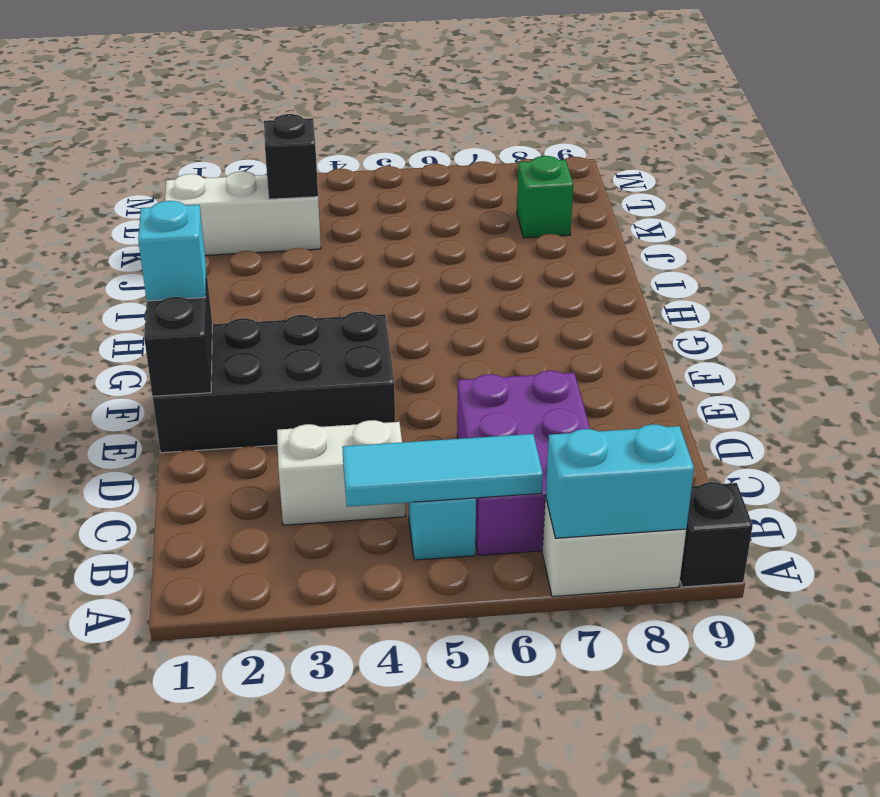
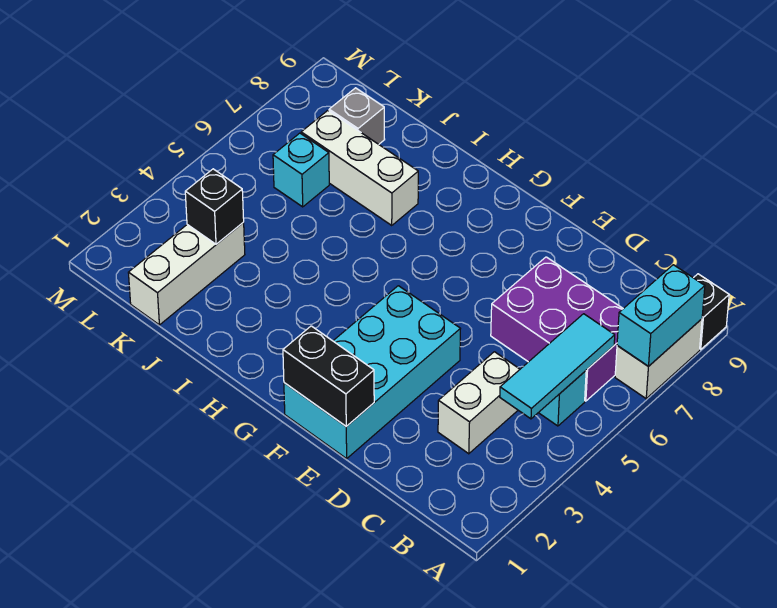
black brick E1:F4 level 1 -> cyan brick E1:F4 level 1
cyan brick F1 level 3 -> cyan brick K6 level 1
none -> white brick I7:K7 level 1
green brick K8 level 1 -> grey brick K8 level 1

